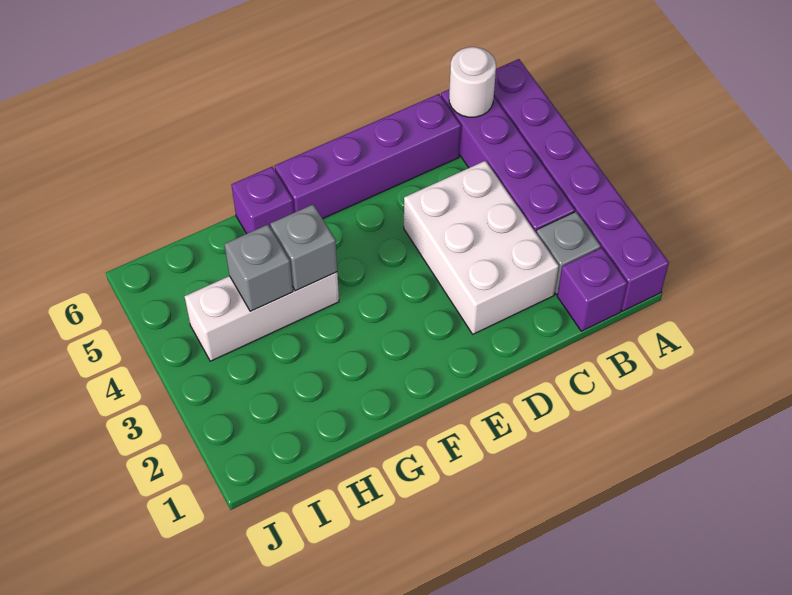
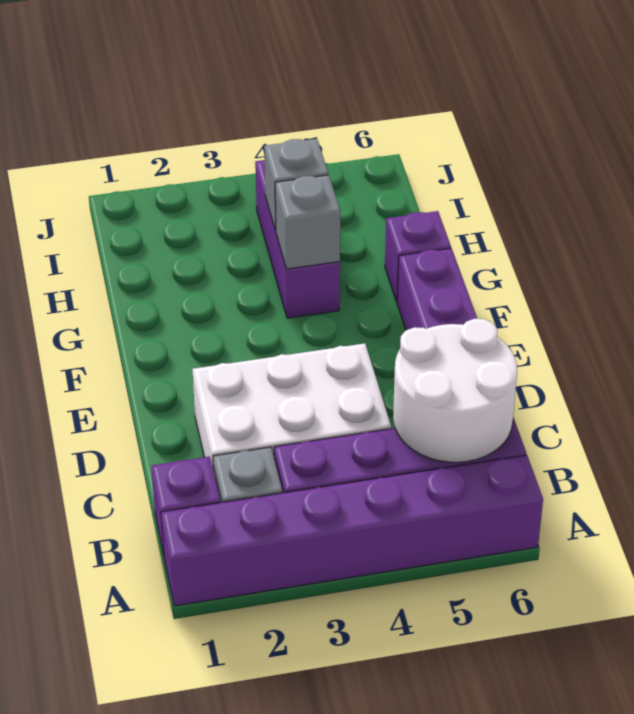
white round brick B6 level 2 -> white round brick B5:C6 level 2
white brick G4:I4 level 1 -> purple brick G4:I4 level 1

